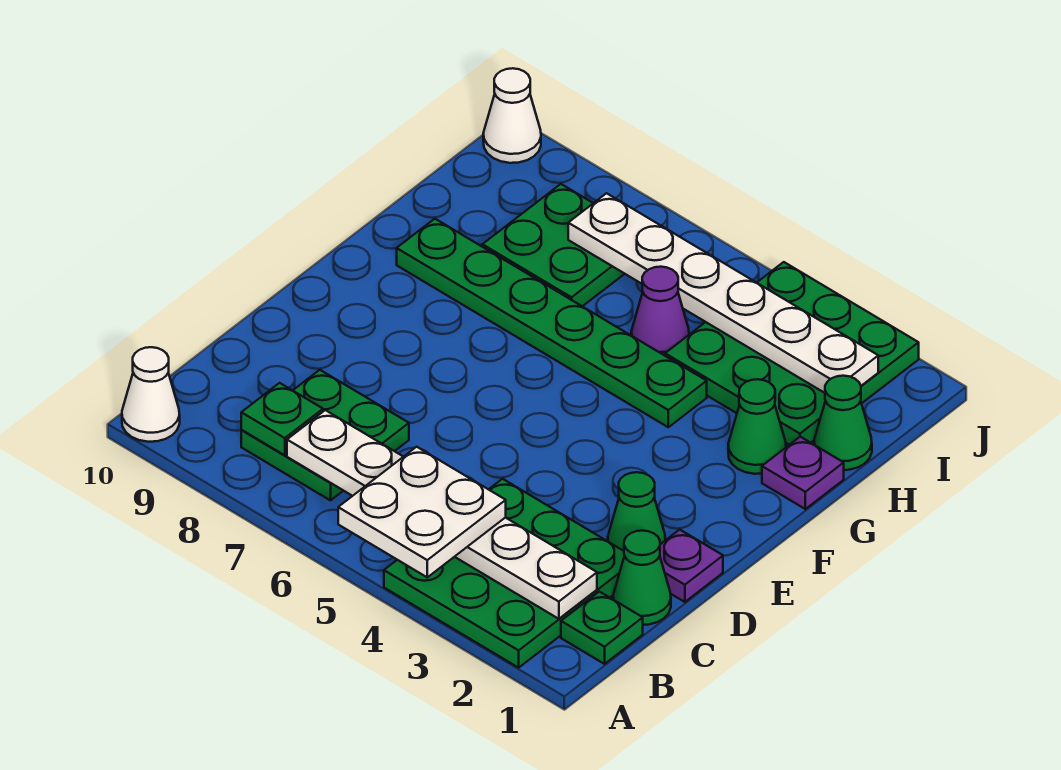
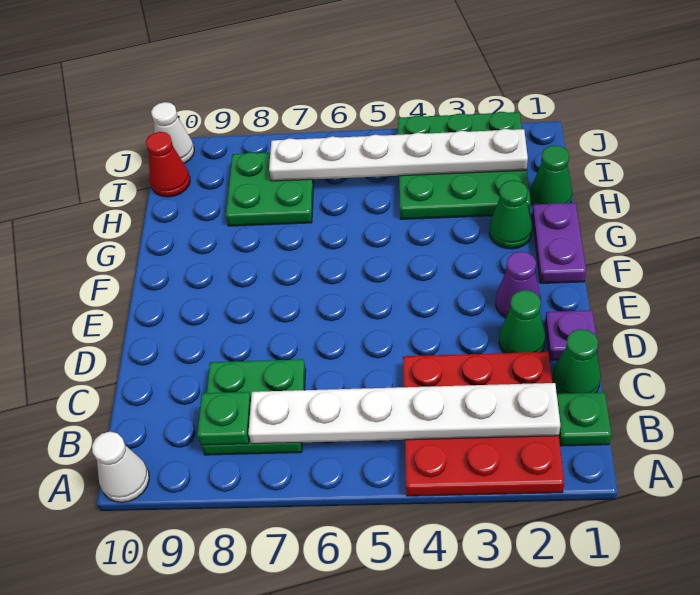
green plate A2:C4 level 1 -> red plate A2:C4 level 1
white plate A4:B5 level 3 -> none
purple plate G1 level 1 -> purple plate F1:G1 level 1
green plate G4:G9 level 1 -> none
purple cone H5 level 1 -> purple cone E2 level 1
none -> red cone I10 level 1

